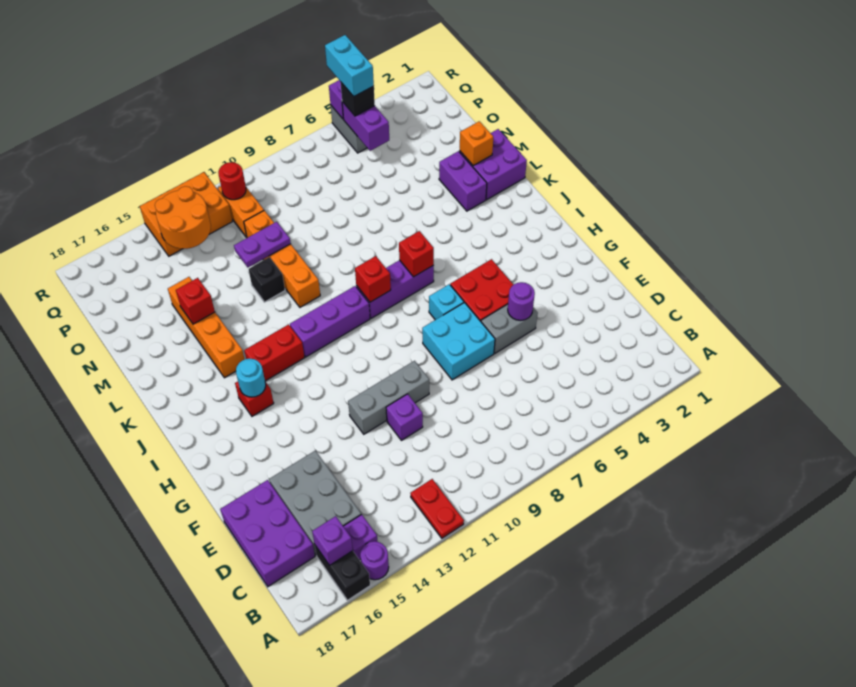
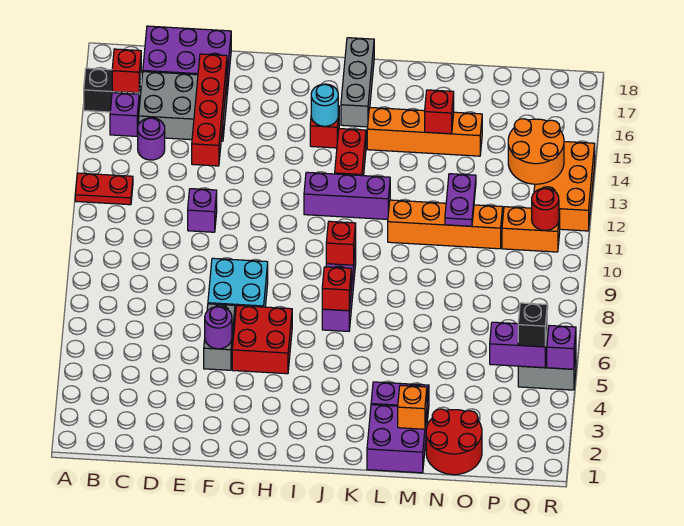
purple round brick A15 level 1 -> purple round brick C14 level 1
purple brick B16 level 2 -> red brick B16 level 2
none -> red brick E13:E16 level 2
grey brick F10:F12 level 1 -> grey brick J16:J18 level 1
cyan brick H7 level 1 -> none
purple brick J10:J12 level 1 -> purple brick I12:K12 level 1
black brick M12 level 1 -> none
none -> red round brick N1:O2 level 1
cyan brick Q5:R5 level 4 -> none

